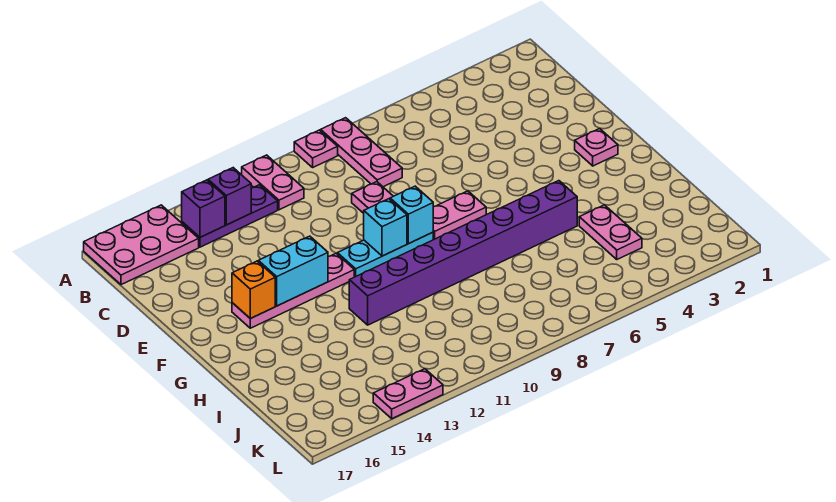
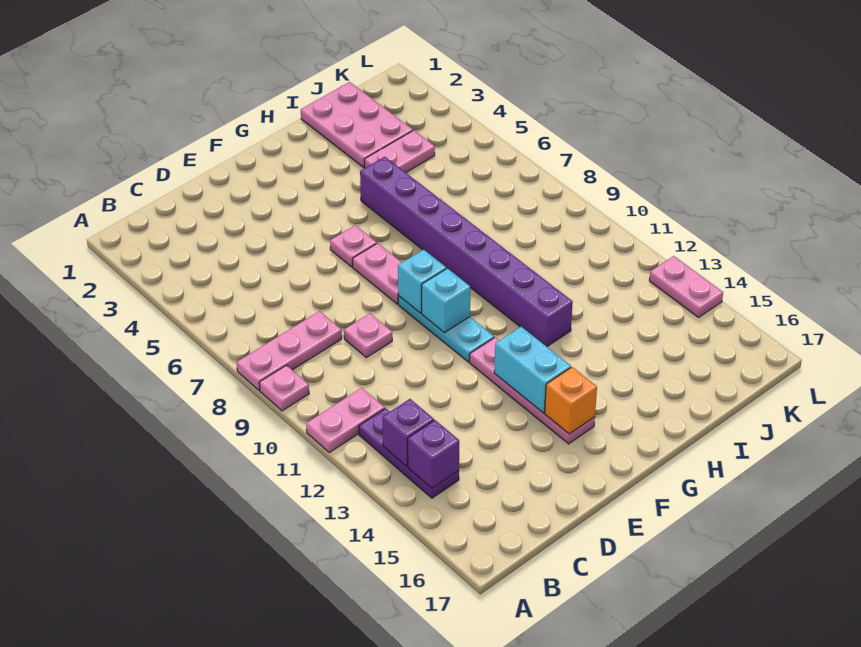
pink plate A15:B17 level 1 -> pink plate I1:J3 level 1
pink plate F2 level 1 -> pink plate F6 level 1

